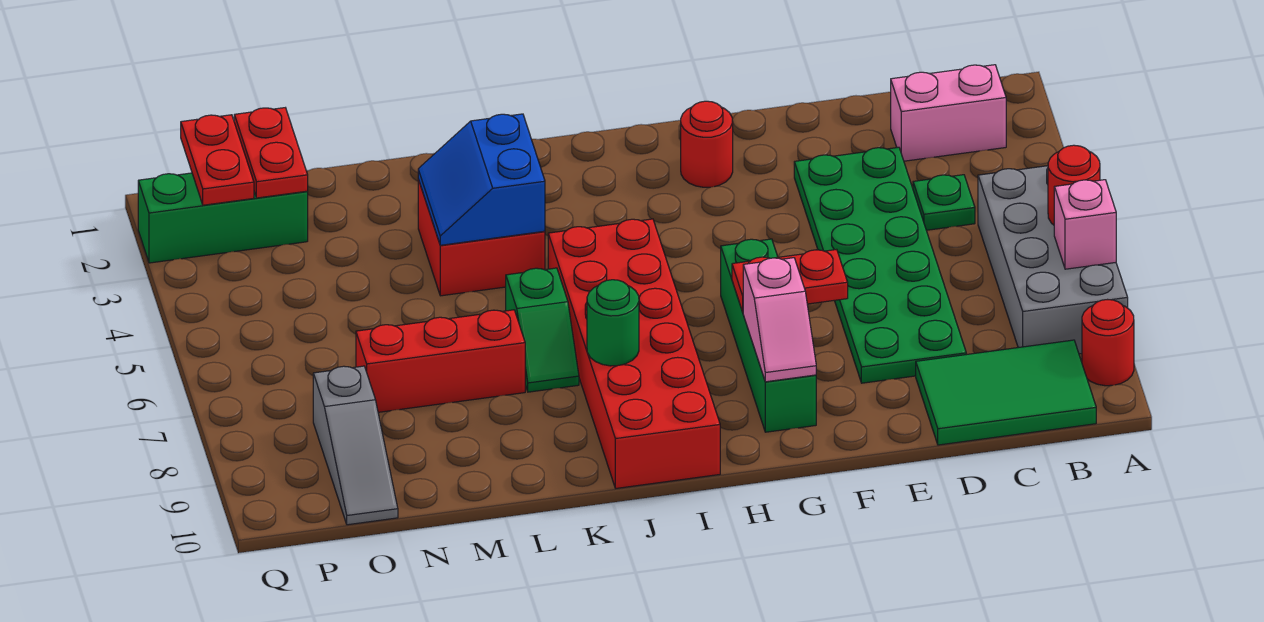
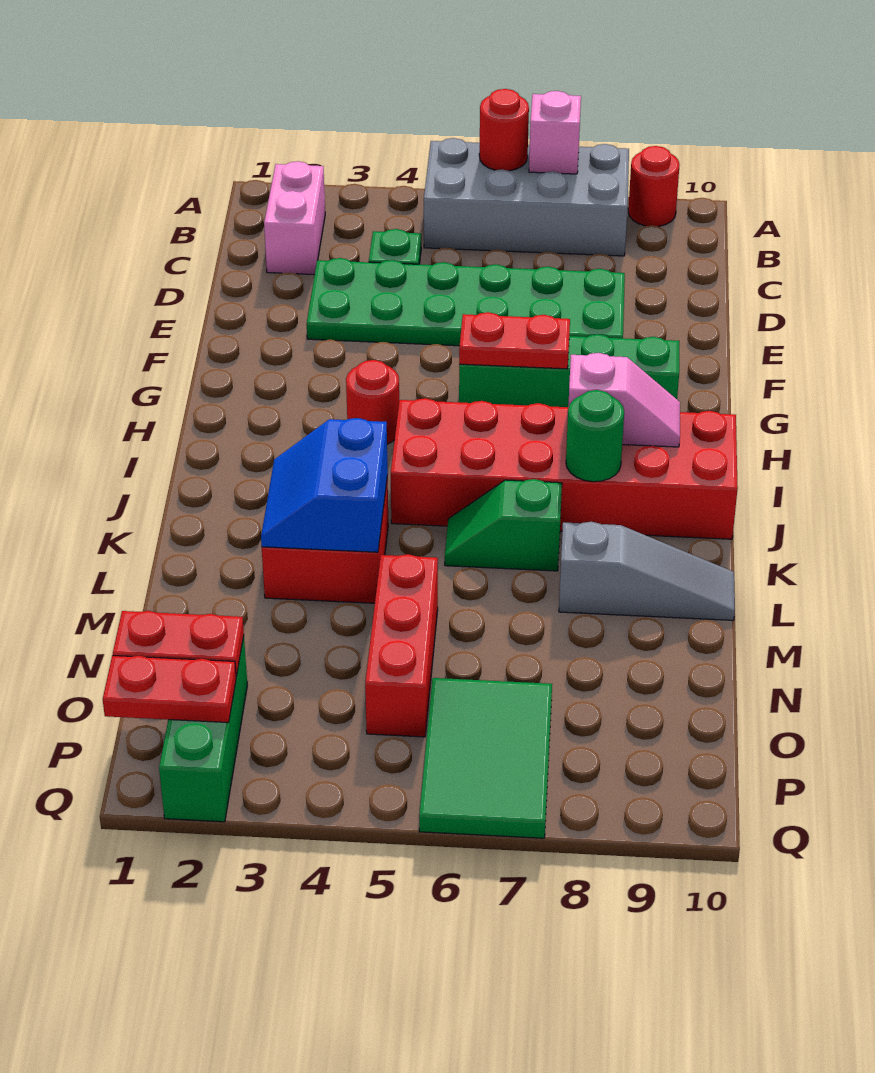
green tile B9:D10 level 1 -> green tile O6:Q7 level 1
red plate F7:G7 level 2 -> red plate G6:G7 level 2
red round brick G2 level 1 -> red round brick H4 level 1
pink slope G8:G9 level 2 top 8 -> pink slope I8:I9 level 2 top 8
blue slope K3:L4 level 2 top K -> blue slope K3:L4 level 2 top 4
green slope K6:K7 level 1 top 6 -> green slope K6:K7 level 1 top 7
red brick L7:N7 level 1 -> red brick M5:O5 level 1
grey slope O8:O10 level 1 top 8 -> grey slope L8:L10 level 1 top 8

